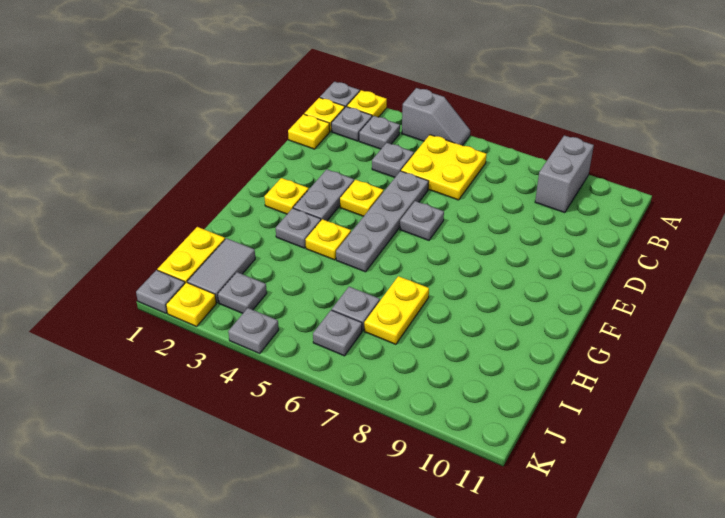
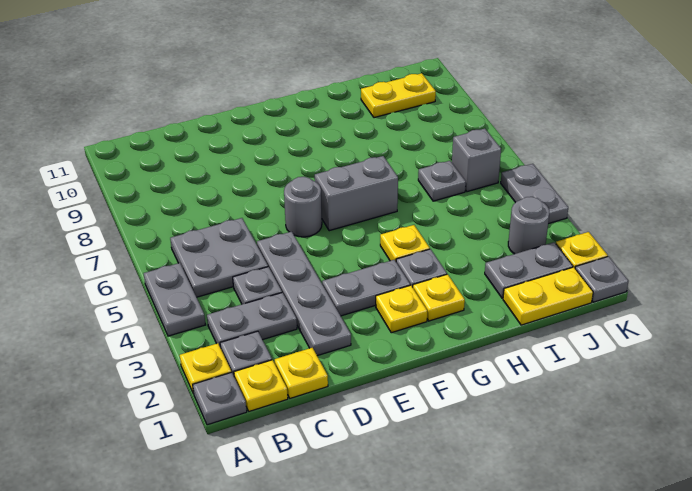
grey slope A4:A5 level 1 top 4 -> grey plate A4:A5 level 1
grey brick A9:B9 level 1 -> grey brick F6:G6 level 1
grey plate B3 level 1 -> grey plate B3:C3 level 1
yellow plate B5:C6 level 1 -> grey plate B5:C6 level 1
grey plate D5:G5 level 1 -> grey plate D2:D5 level 1
yellow plate E4 level 1 -> yellow plate G2 level 1
grey plate E6 level 1 -> grey round brick E6 level 1
yellow plate H7:I7 level 1 -> yellow plate I10:J10 level 1
grey tile I2:J2 level 1 -> grey plate I2:J2 level 1
grey plate J3 level 1 -> grey round brick J3 level 1
grey plate J6 level 1 -> grey brick J6 level 1
grey plate K4 level 1 -> grey plate K4:K5 level 1

